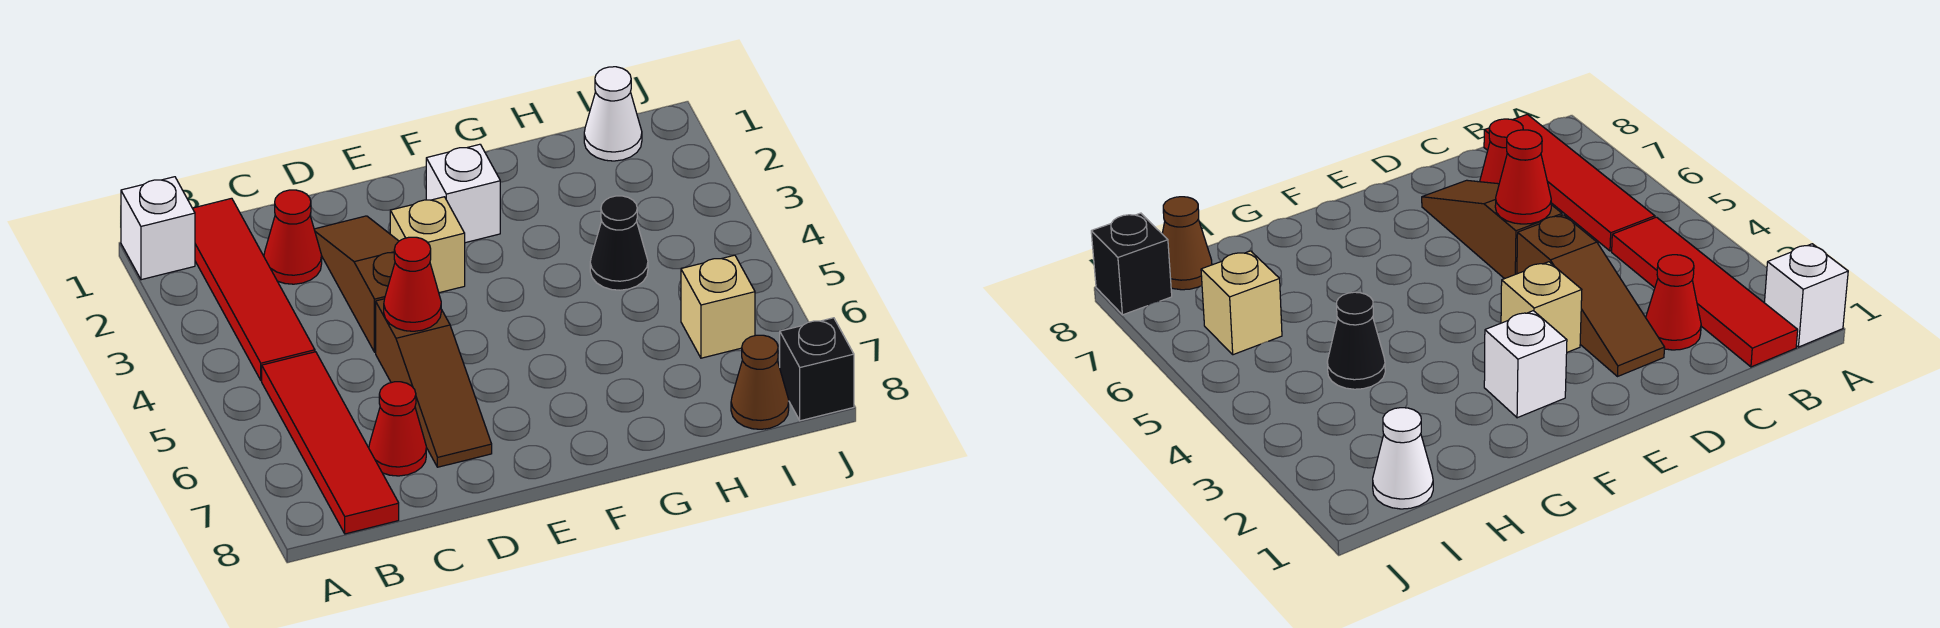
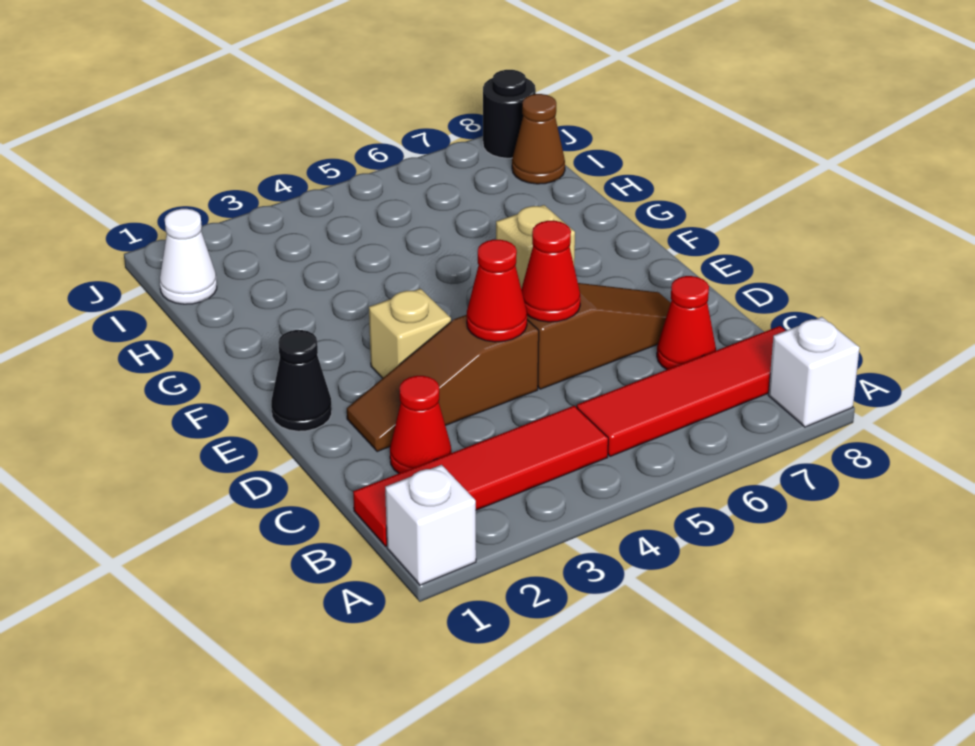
none -> red cone D4 level 2
white brick F2 level 1 -> white brick A8 level 1
black cone H4 level 1 -> black cone E1 level 1
tan brick I6 level 1 -> tan brick F6 level 1
black brick J8 level 1 -> black round brick J8 level 1

